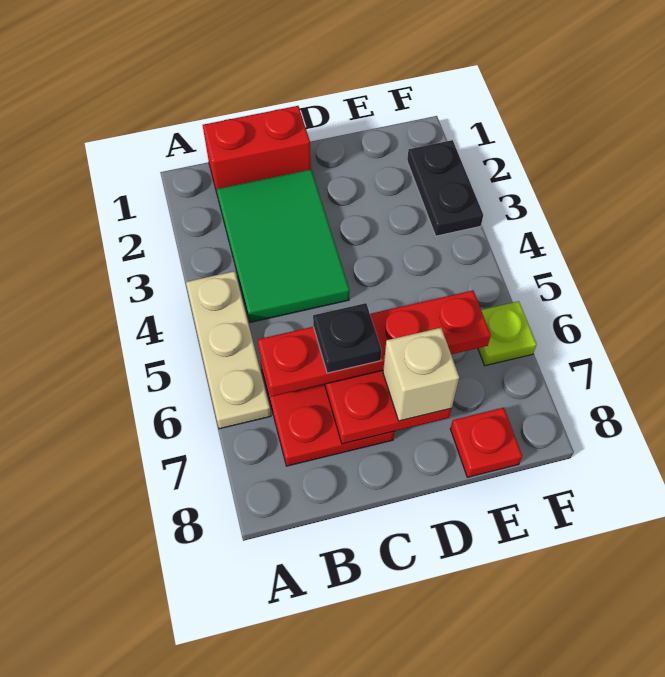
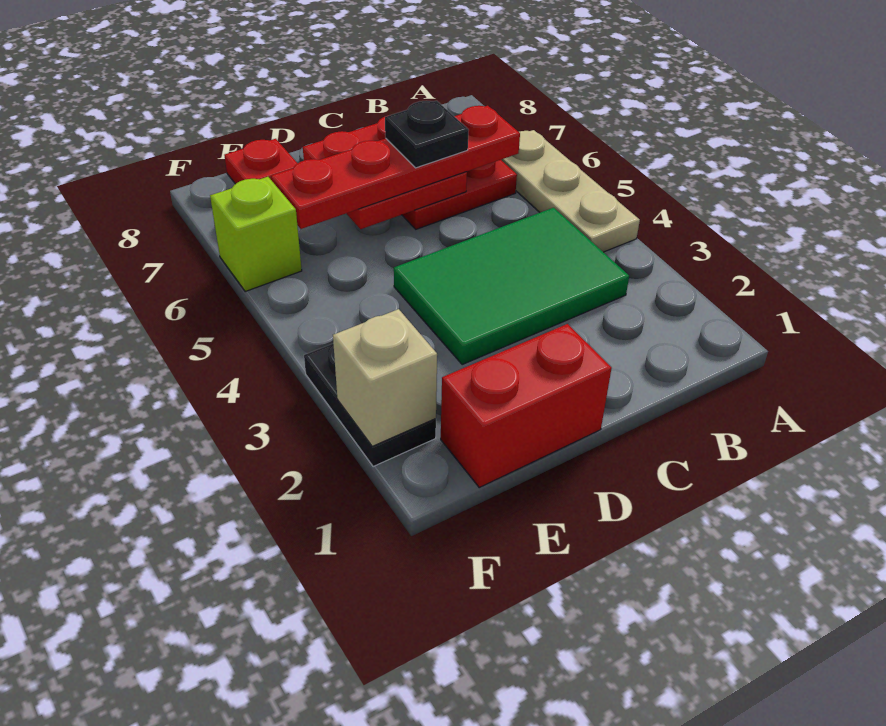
red brick B1:C1 level 1 -> red brick D1:E1 level 1
green tile B2:C4 level 1 -> green tile B3:D4 level 1
tan brick D7 level 3 -> tan brick F2 level 2
lime plate F6 level 1 -> lime brick F6 level 1

